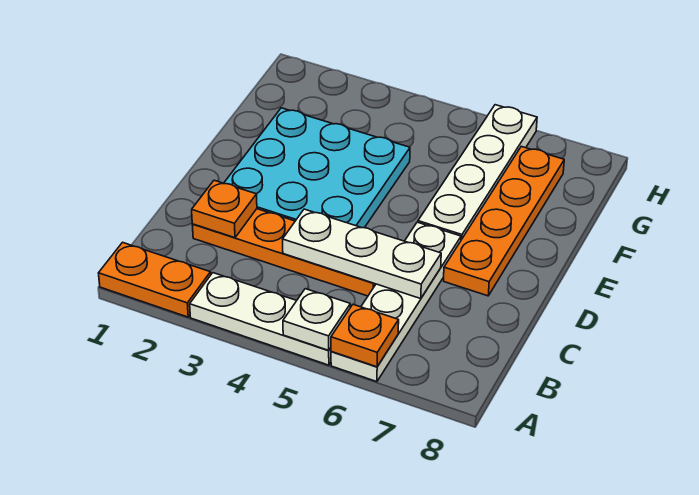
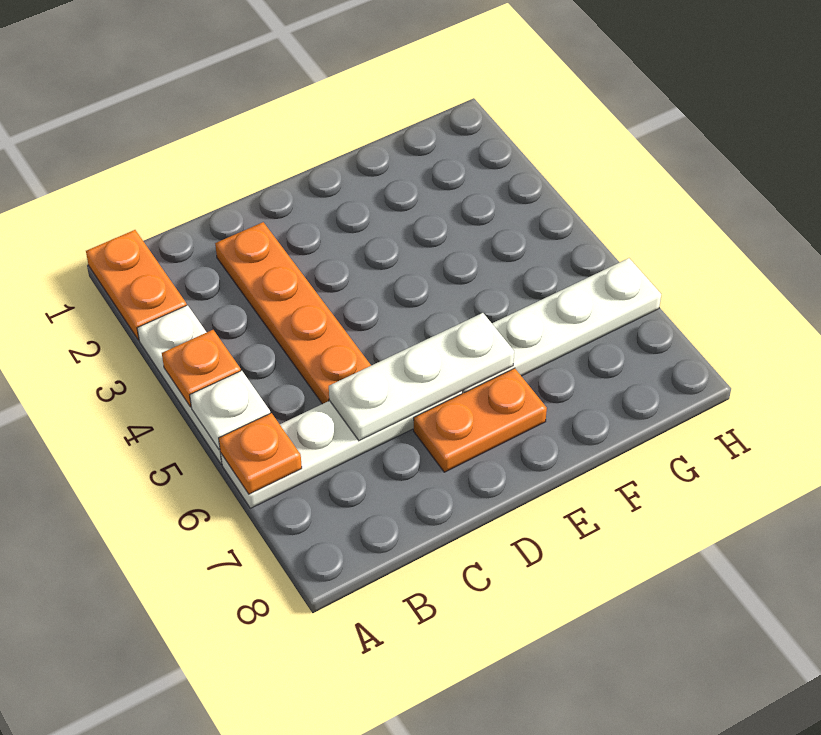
orange plate C2 level 2 -> orange plate A4 level 2
white plate C4:C6 level 2 -> white plate C6:E6 level 2
cyan plate D2:F4 level 1 -> none
orange plate D7:G7 level 1 -> orange plate D7:E7 level 1

